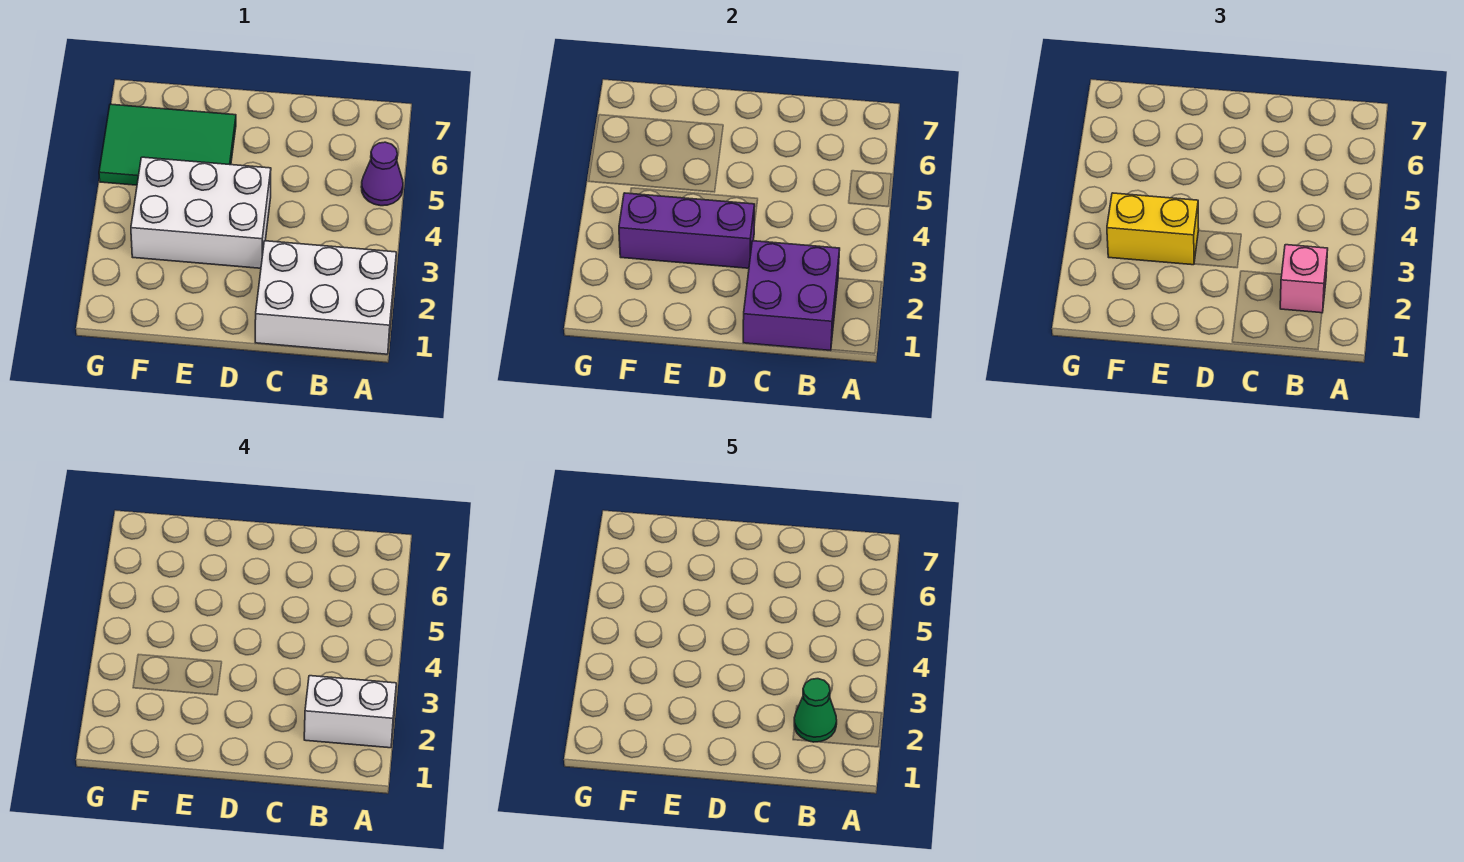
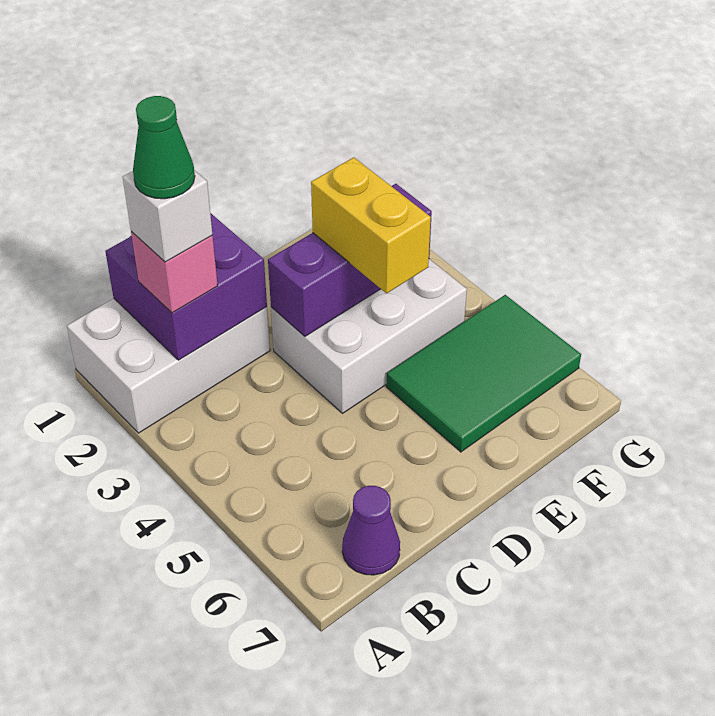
white brick A2:B2 level 4 -> white brick B2 level 4
purple cone A5 level 1 -> purple cone B7 level 1
yellow brick E3:F3 level 3 -> yellow brick E3:E4 level 3

